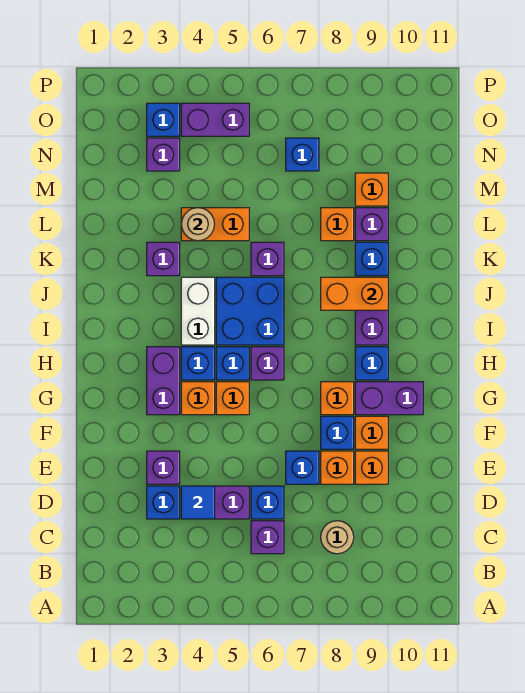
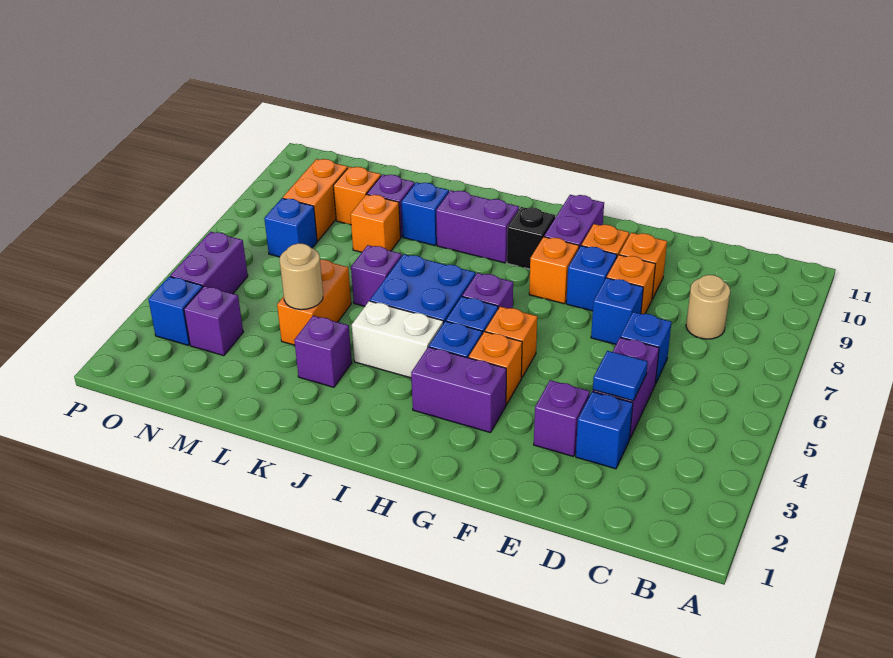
purple brick C6 level 1 -> none
blue brick H9 level 1 -> black brick H9 level 1
orange brick J8:J9 level 2 -> orange brick N8:N9 level 1

